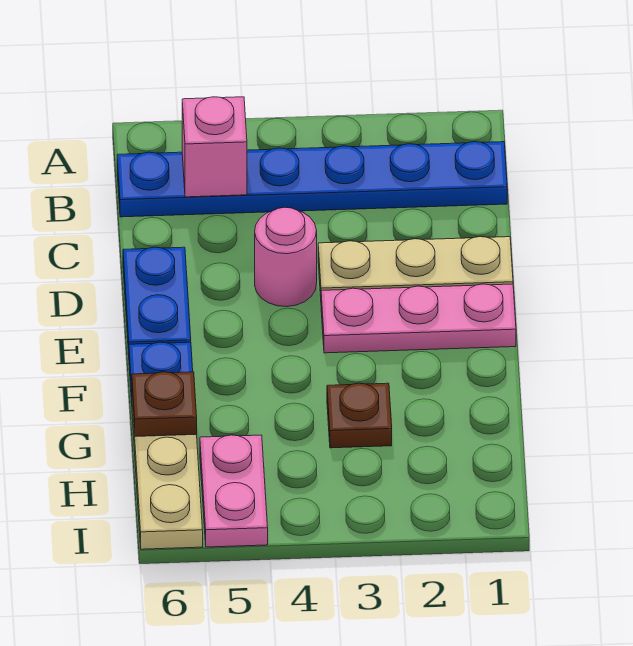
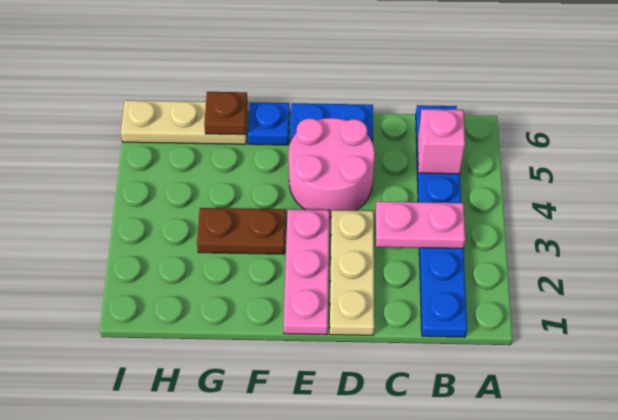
pink round brick D4 level 1 -> pink round brick D4:E5 level 1
brown plate G3 level 1 -> brown plate F3:G3 level 1
pink plate H5:I5 level 1 -> pink plate B3:C3 level 2

